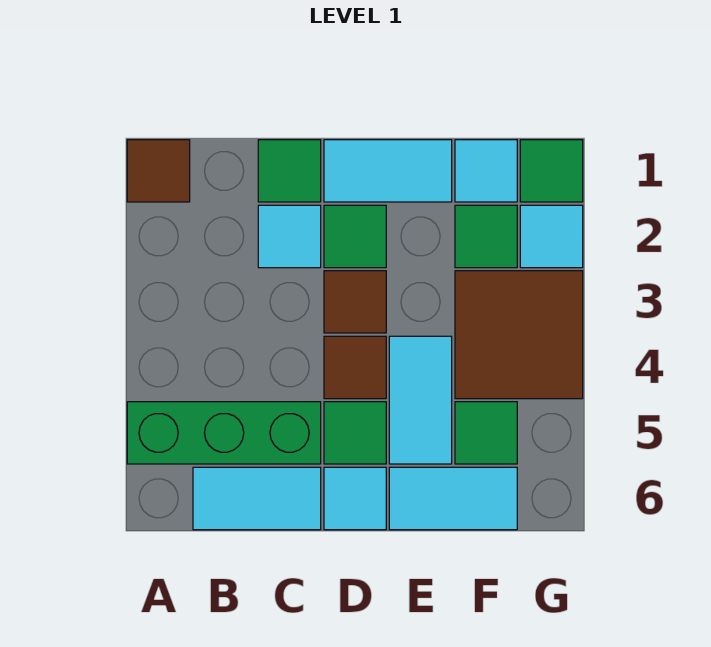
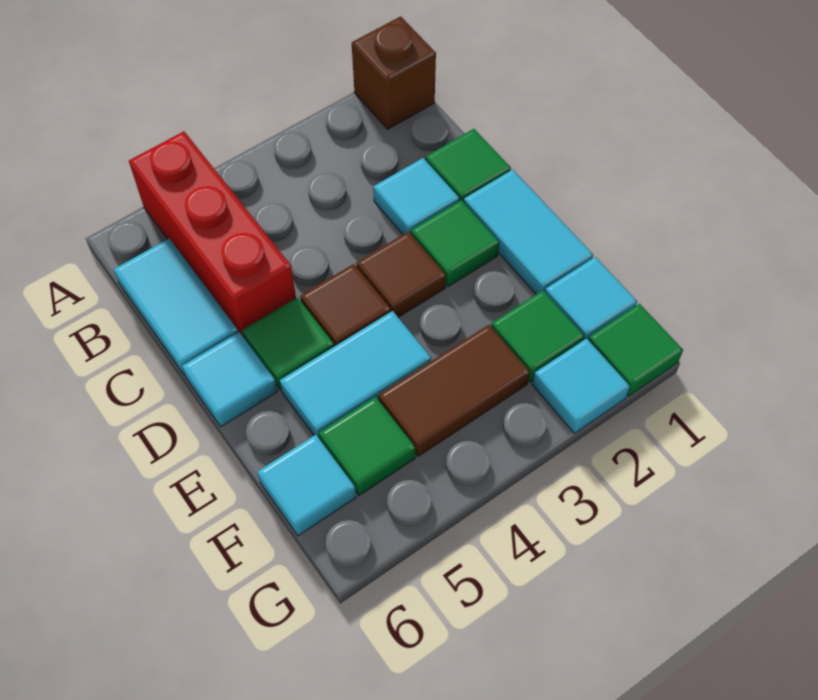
brown tile A1 level 1 -> brown brick A1 level 1
green brick A5:C5 level 1 -> red brick A5:C5 level 1
cyan tile E6:F6 level 1 -> cyan tile F6 level 1
brown tile F3:G4 level 1 -> brown tile F3:F4 level 1

